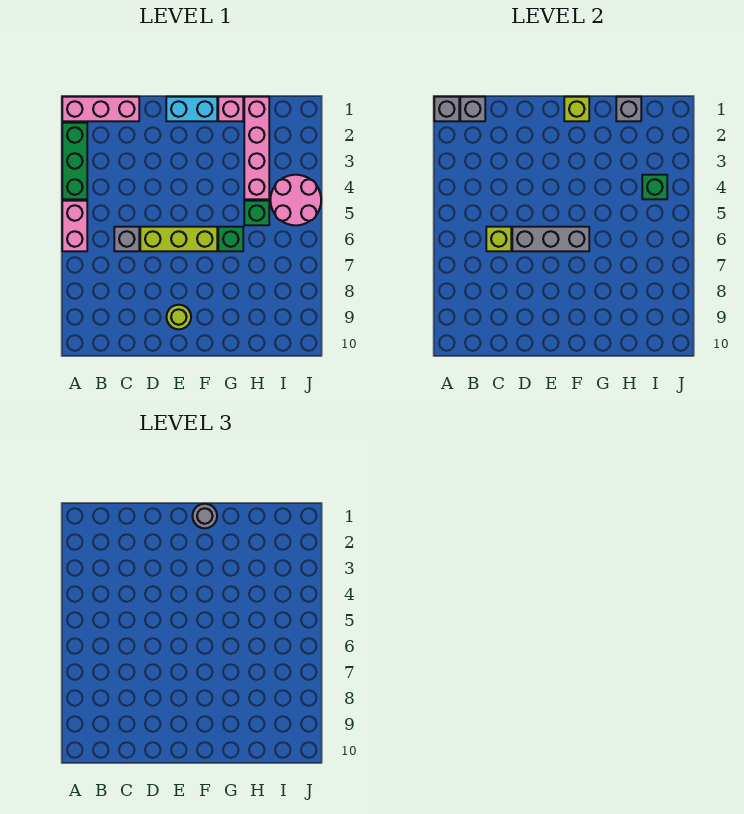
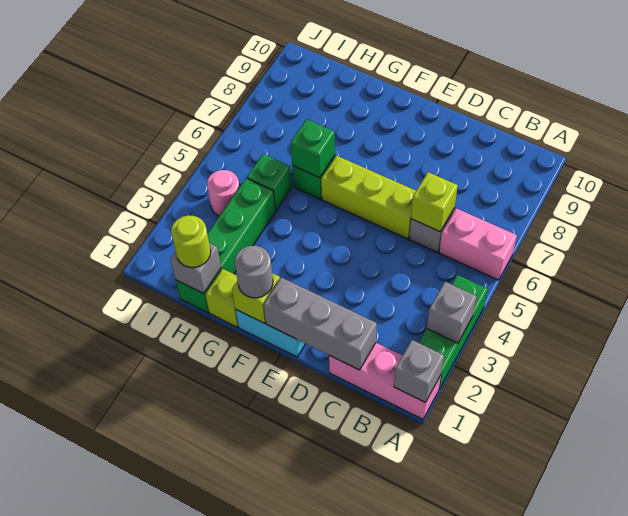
pink brick A5:A6 level 1 -> pink brick A6:B6 level 1
grey brick B1 level 2 -> grey brick A3 level 2
grey brick D6:F6 level 2 -> grey brick C1:E1 level 2
lime round brick E9 level 1 -> lime round brick H1 level 3
pink brick G1 level 1 -> lime brick G1 level 1
pink brick H1:H4 level 1 -> green brick H1:H4 level 1
pink round brick I4:J5 level 1 -> pink round brick I4 level 1
green brick I4 level 2 -> green brick G6 level 2

